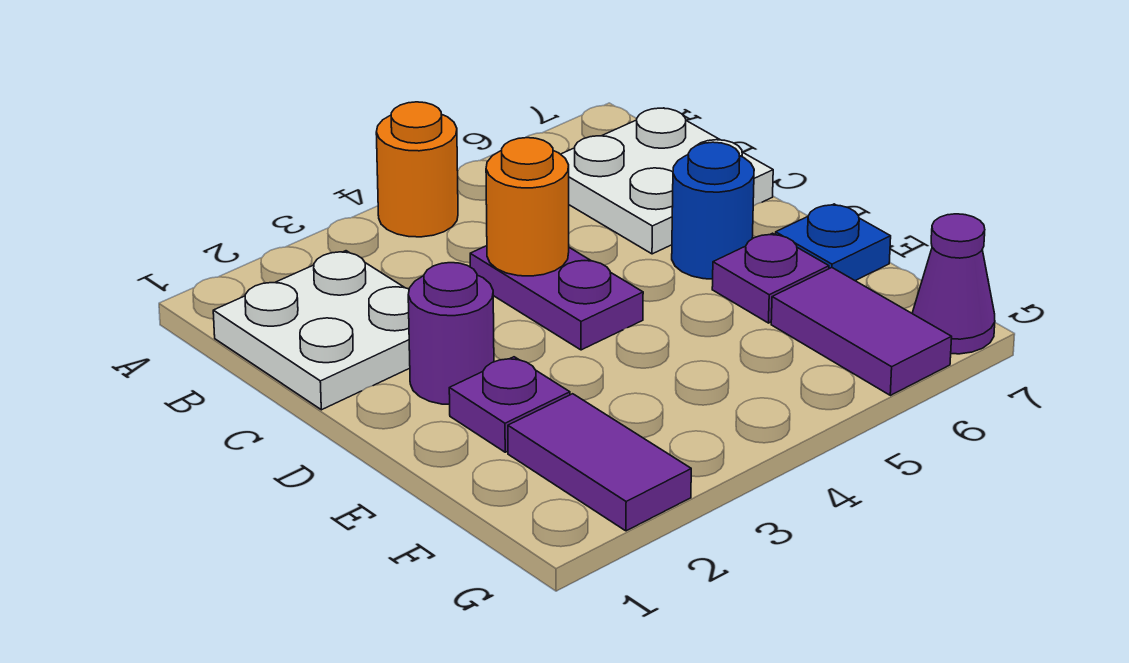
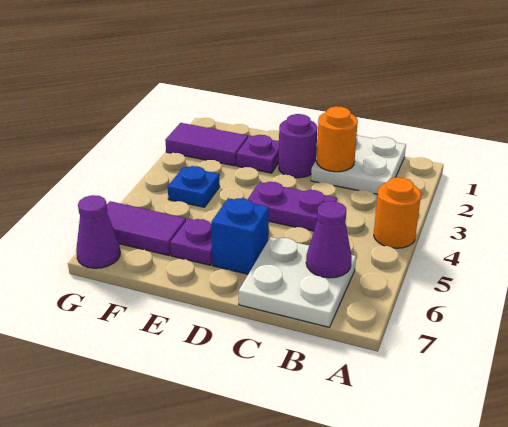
none -> purple cone B6 level 2
orange round brick C4 level 2 -> orange round brick C2 level 2
blue round brick D6 level 1 -> blue brick D6 level 1
blue plate E7 level 1 -> blue plate F4 level 1

